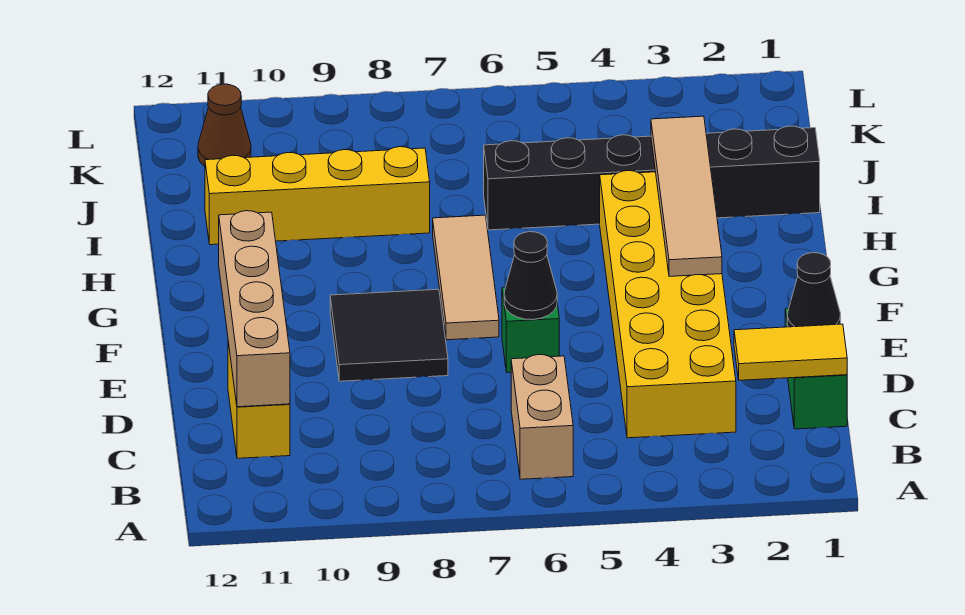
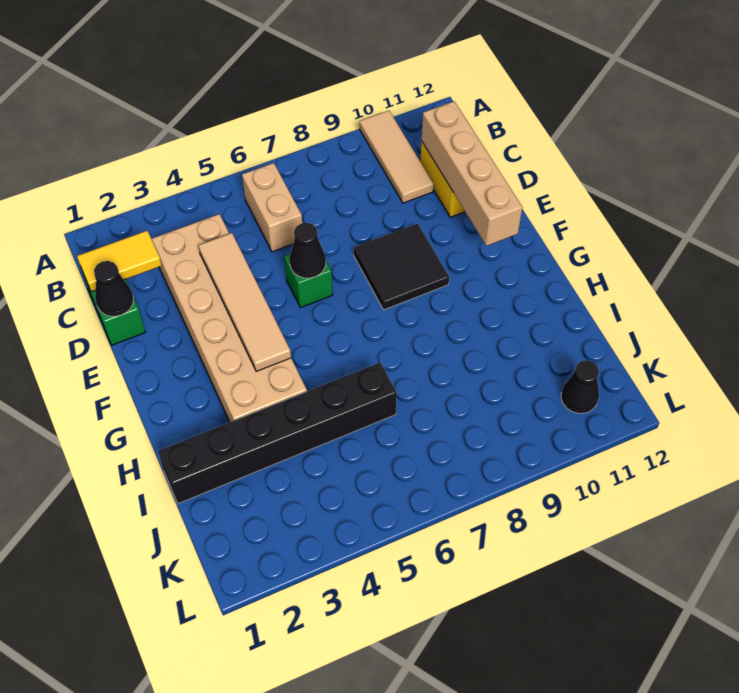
yellow brick C3:H4 level 1 -> tan brick C3:H4 level 1
tan tile F3:I3 level 2 -> tan tile D4:G4 level 2
tan tile F7:H7 level 1 -> tan tile A10:C10 level 1
yellow brick I8:I11 level 1 -> none
brown cone K11 level 1 -> black cone K11 level 1

